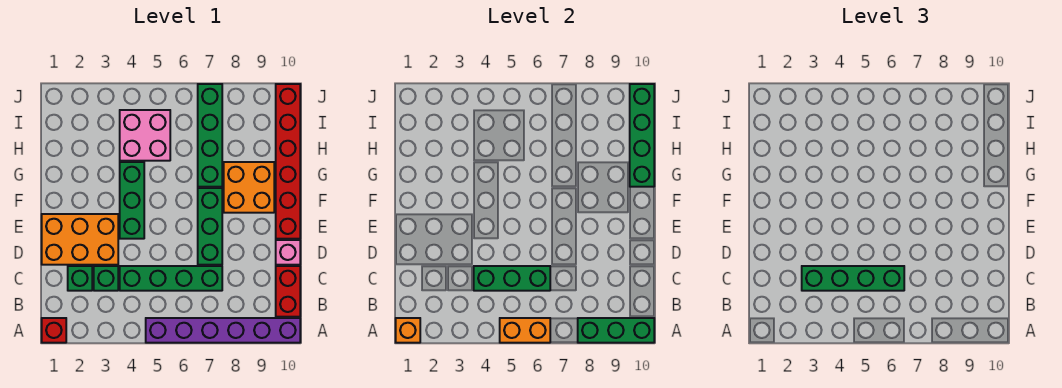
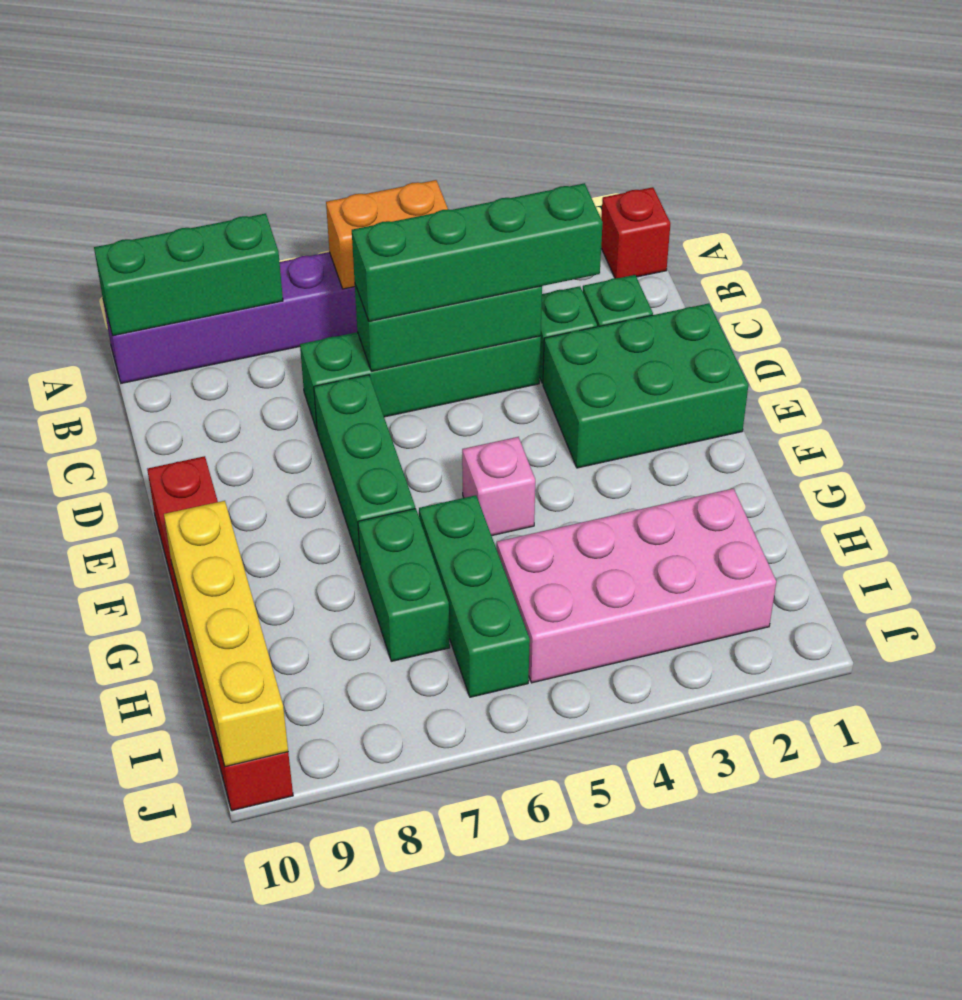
orange brick A1 level 2 -> none
red brick B10:C10 level 1 -> none
orange brick D1:E3 level 1 -> green brick D1:E3 level 1
pink brick D10 level 1 -> pink brick F5 level 1
green brick E4:G4 level 1 -> green brick G6:I6 level 1
orange brick F8:G9 level 1 -> none
green brick G7:J7 level 1 -> green brick G7:H7 level 1
green brick G10:J10 level 2 -> yellow brick G10:J10 level 2
pink brick H4:I5 level 1 -> pink brick H2:I5 level 1

